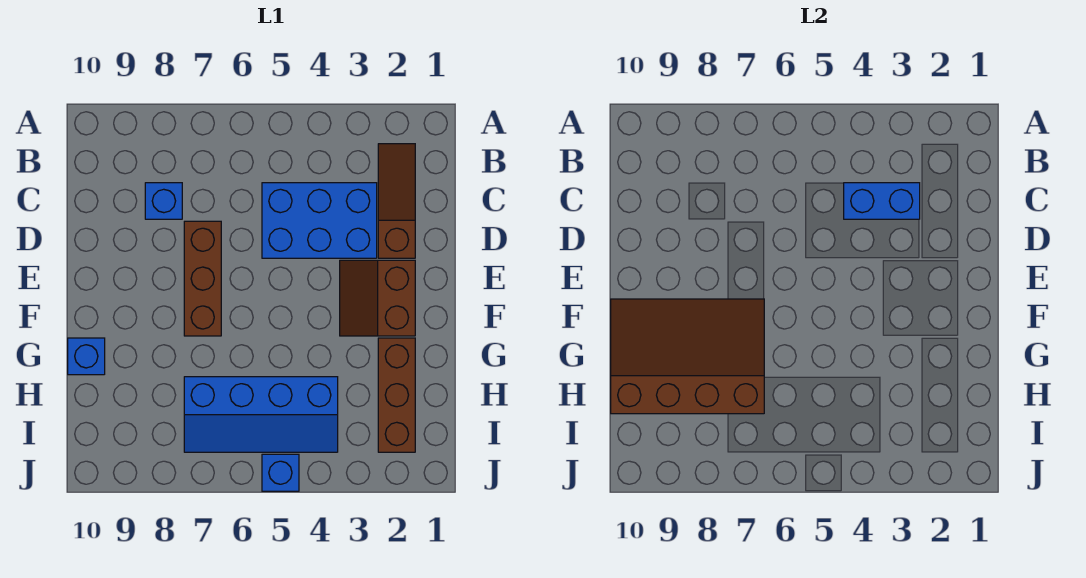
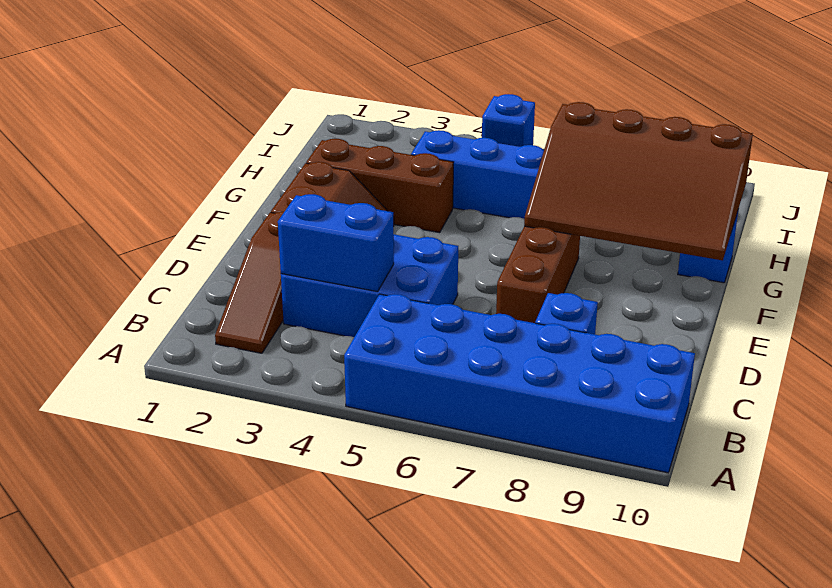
none -> blue brick A5:B10 level 1
brown brick G2:I2 level 1 -> brown brick G2:G4 level 1

